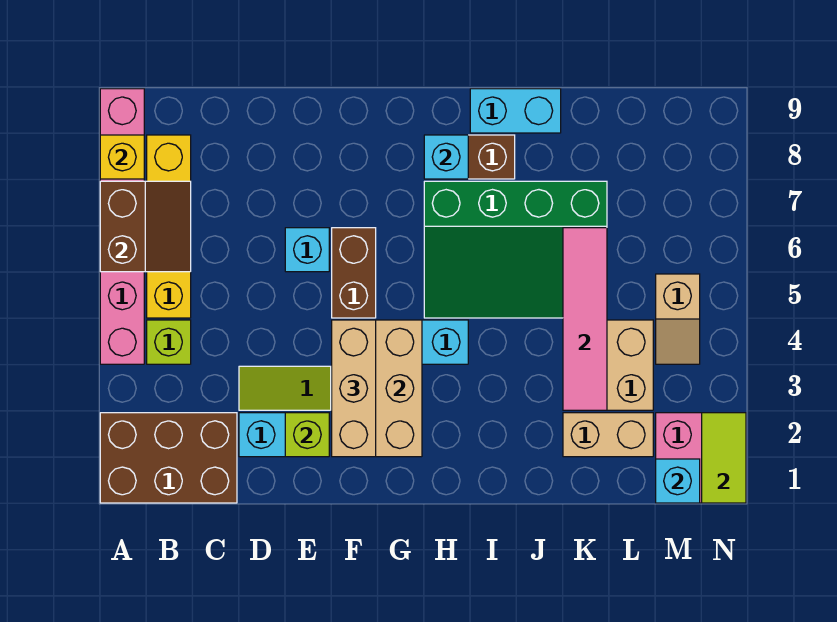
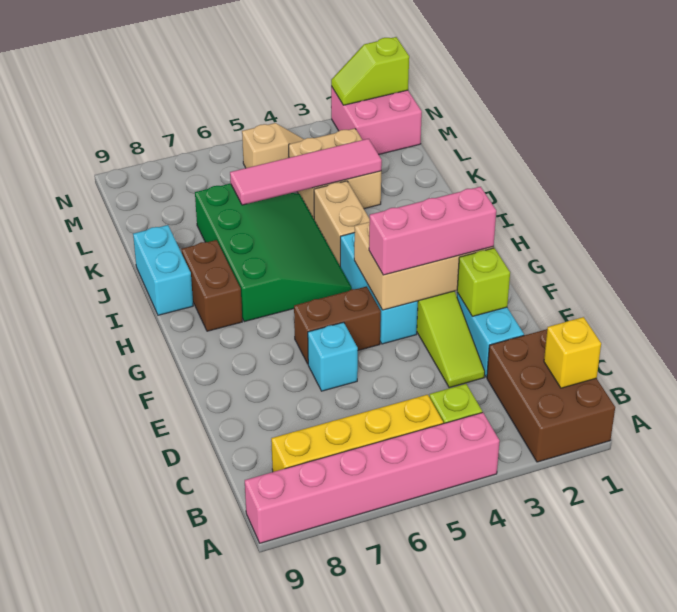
brown slope A6:B7 level 2 top A -> none
yellow brick A8 level 2 -> yellow brick B1 level 2
tan brick F2:F4 level 3 -> pink brick F2:F4 level 3
cyan brick H8 level 2 -> none
tan brick K2:L2 level 1 -> tan brick I4:J4 level 1
cyan brick M1 level 2 -> none
lime tile N1:N2 level 2 -> lime slope N1:N2 level 2 top 1

